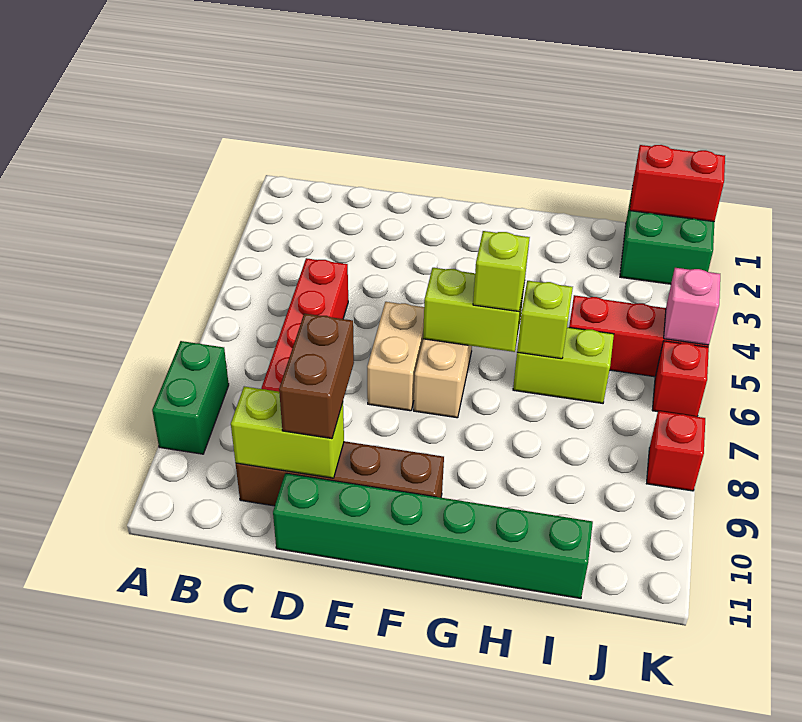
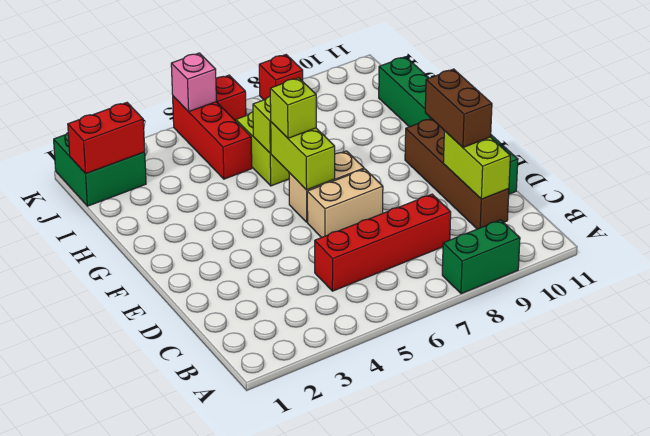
brown brick D9:D10 level 3 -> brown brick D10:E10 level 3
red brick J1:K1 level 2 -> red brick J1:J2 level 2

